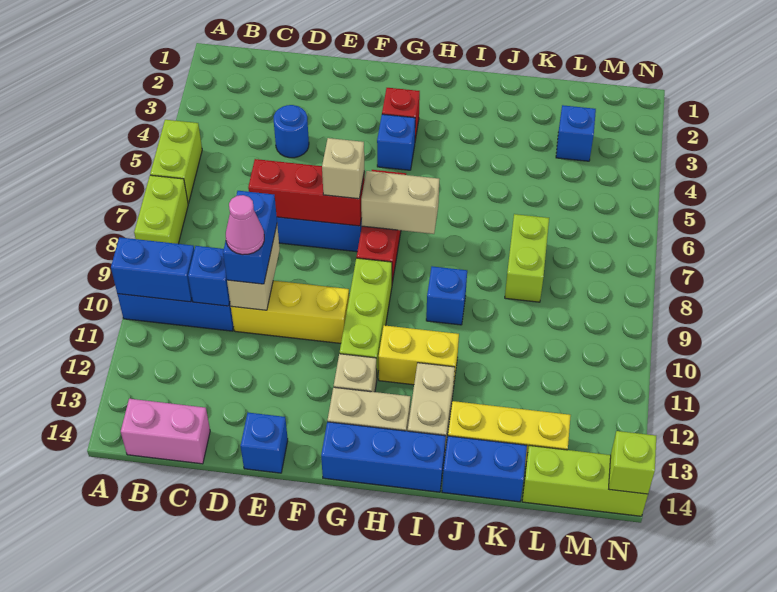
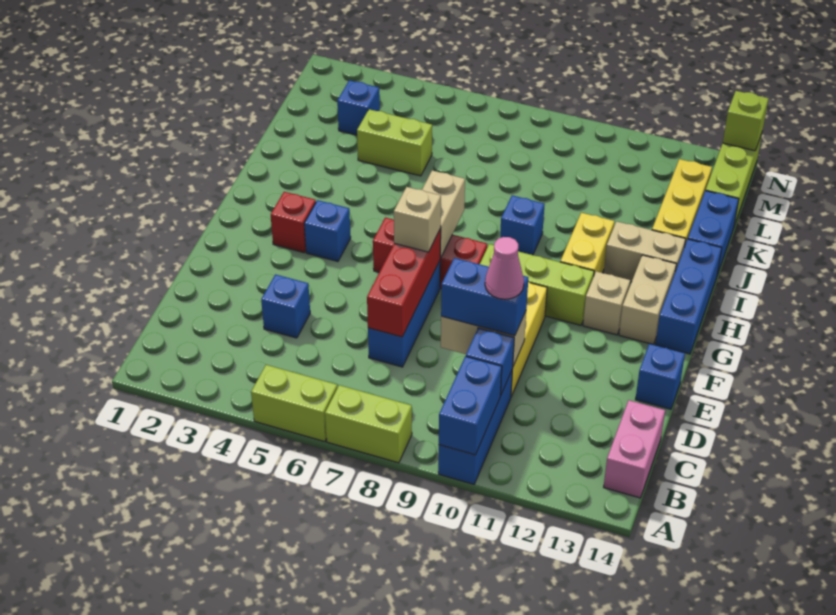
blue round brick D4 level 1 -> blue brick D4 level 1
lime brick K7:K8 level 1 -> lime brick K4:K5 level 1

